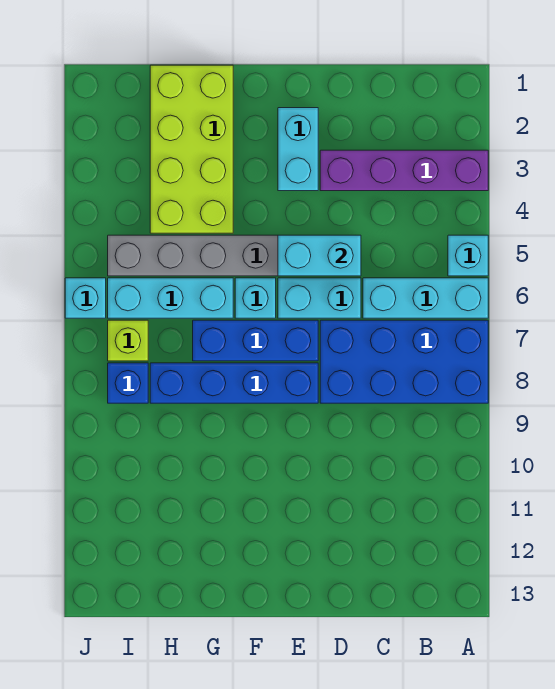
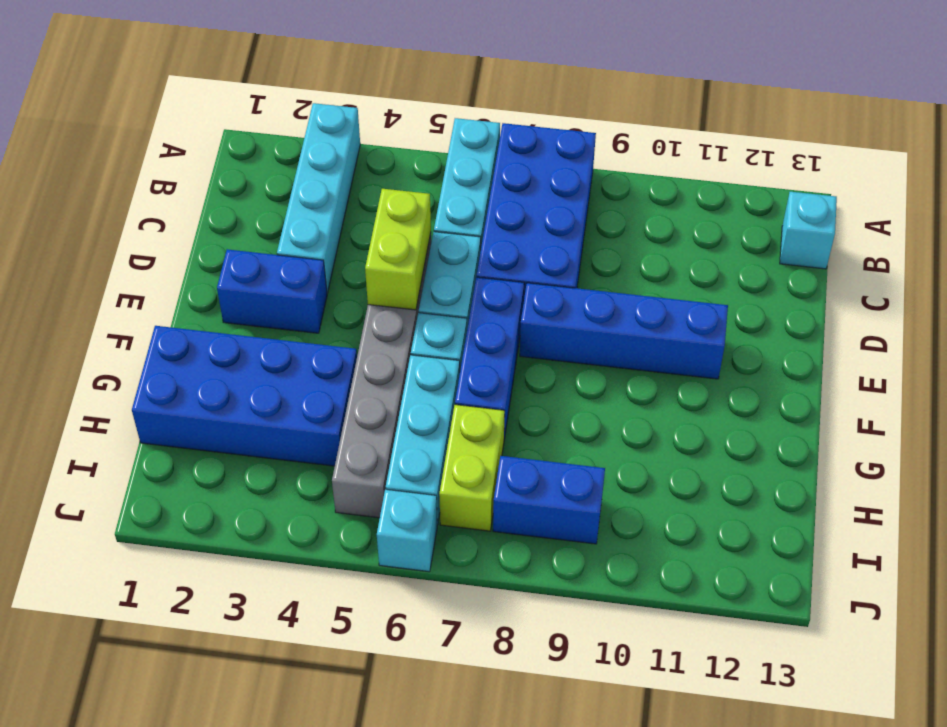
purple brick A3:D3 level 1 -> cyan brick A3:D3 level 1
cyan brick A5 level 1 -> cyan brick B13 level 1
cyan brick D5:E5 level 2 -> lime brick D5:E5 level 2
cyan brick E2:E3 level 1 -> blue brick E2:E3 level 1
blue brick E8:H8 level 1 -> blue brick E8:E11 level 1
lime brick G1:H4 level 1 -> blue brick G1:H4 level 1
lime brick I7 level 1 -> lime brick H7:I7 level 1
blue brick I8 level 1 -> blue brick I8:I9 level 1

